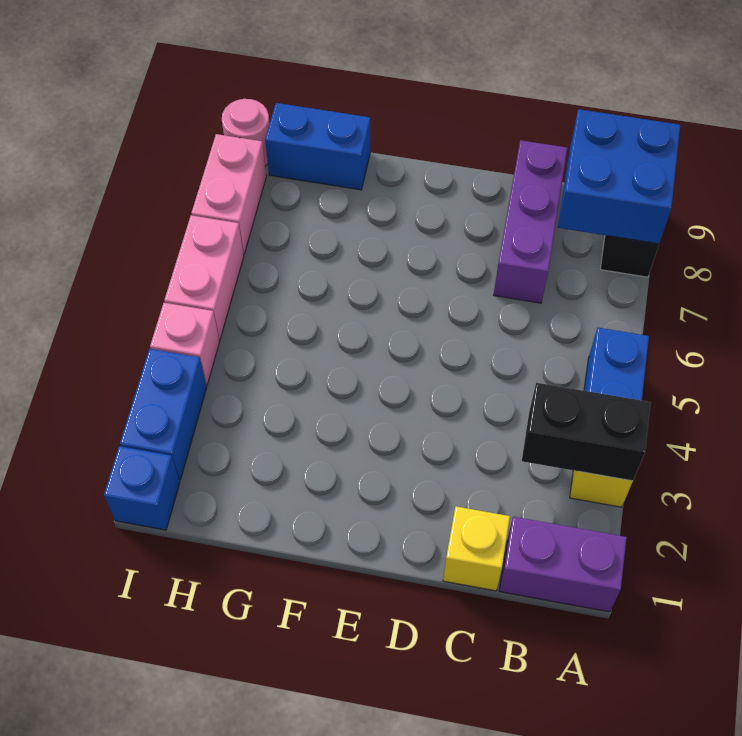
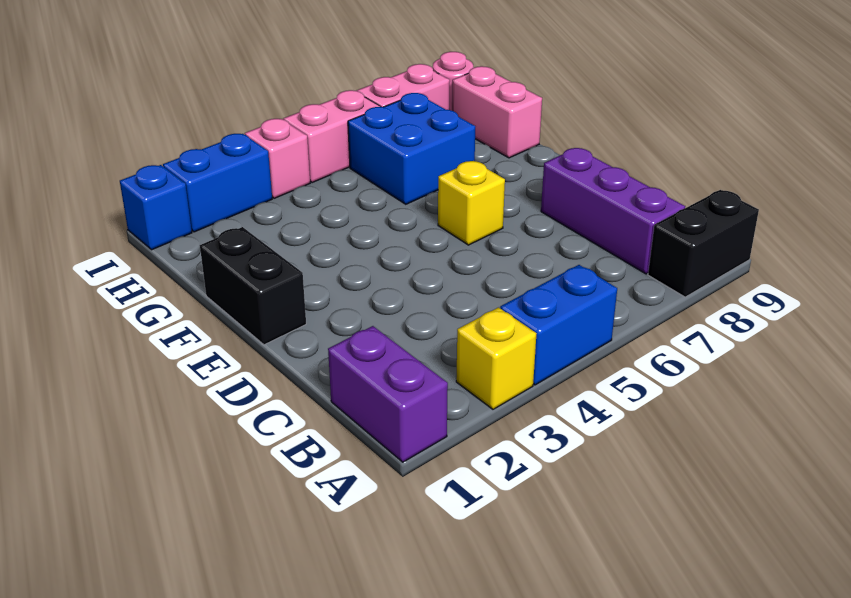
black brick A3:B3 level 2 -> black brick E1:F1 level 1
blue brick A8:B9 level 2 -> blue brick G6:H7 level 1
yellow brick C1 level 1 -> yellow brick E6 level 1
purple brick C7:C9 level 1 -> purple brick B8:D8 level 1
blue brick G9:H9 level 1 -> pink brick G9:H9 level 1

